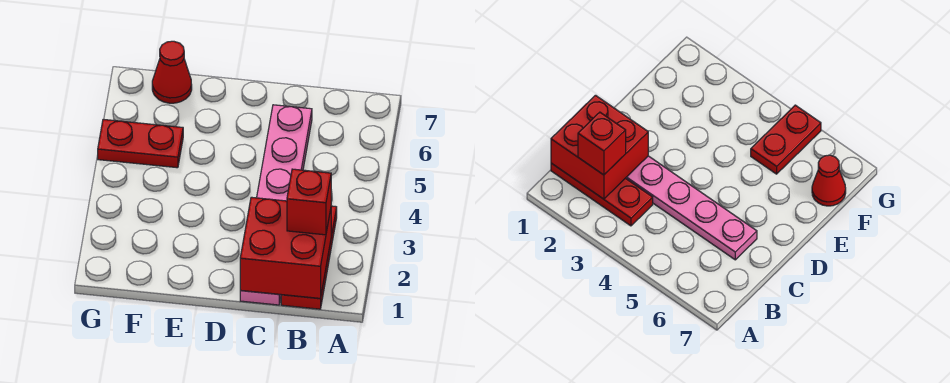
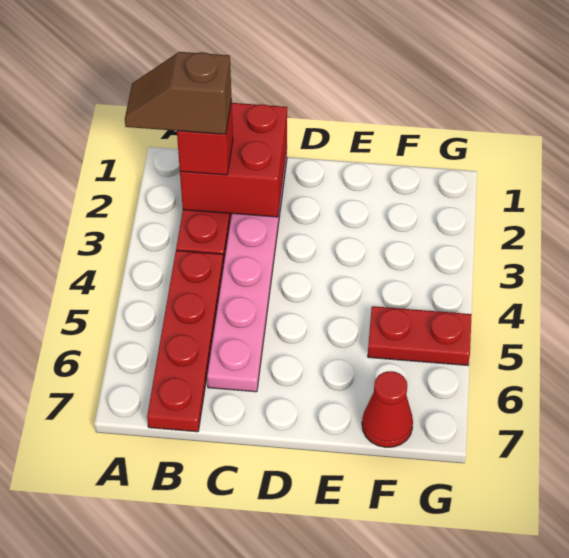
none -> brown slope A2:B2 level 4 top B
none -> red plate B4:B7 level 1

